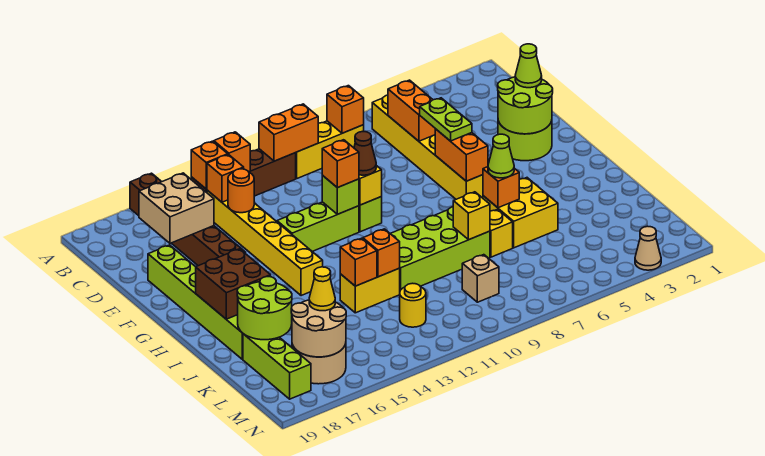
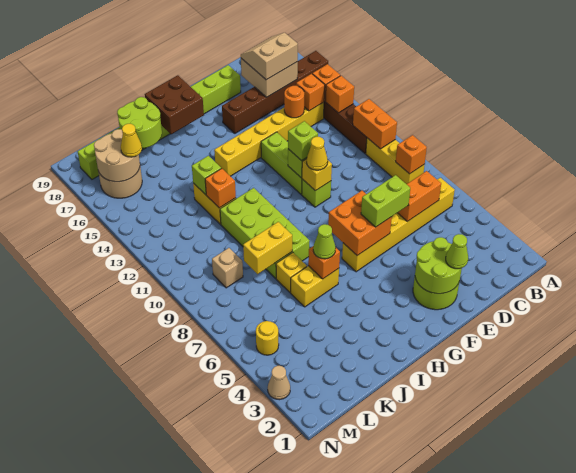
none -> tan slope C16:D17 level 3 top 16
lime plate E6:F6 level 3 -> lime brick E6:F6 level 3
orange brick F6:G6 level 2 -> orange brick F6:G7 level 2
brown cone F10 level 3 -> yellow cone F10 level 3
orange brick F11 level 3 -> lime brick F11 level 3
yellow brick I5:J6 level 1 -> yellow brick I6:J6 level 1
yellow brick J8 level 2 -> yellow brick J8:K8 level 2
orange brick J13 level 2 -> lime brick J13 level 2
yellow round brick L12 level 1 -> yellow round brick M5 level 1

